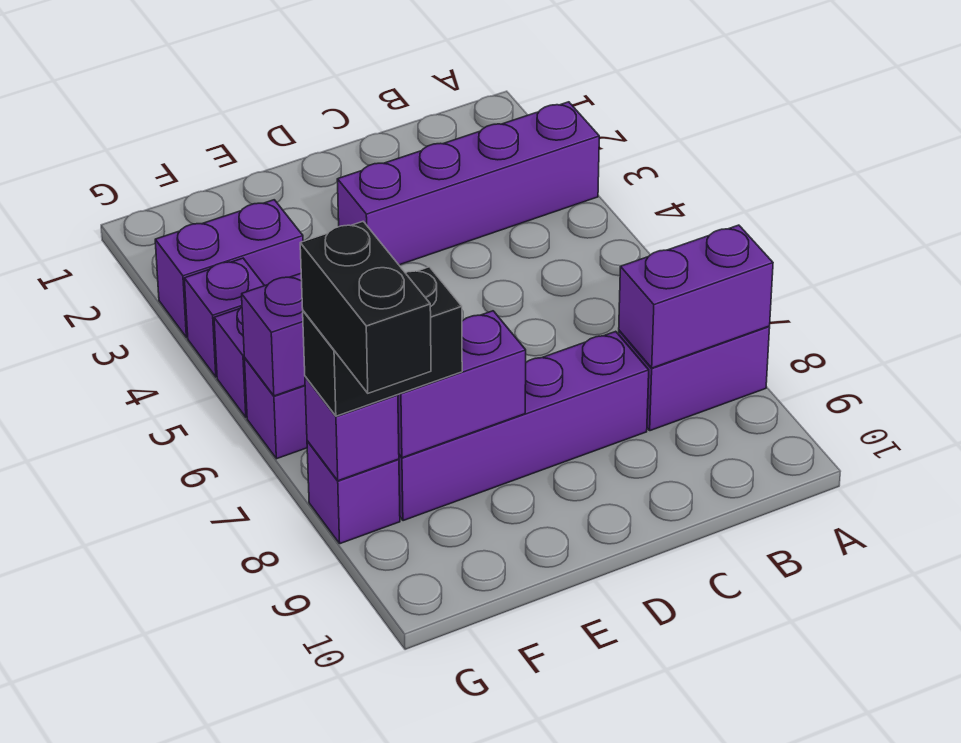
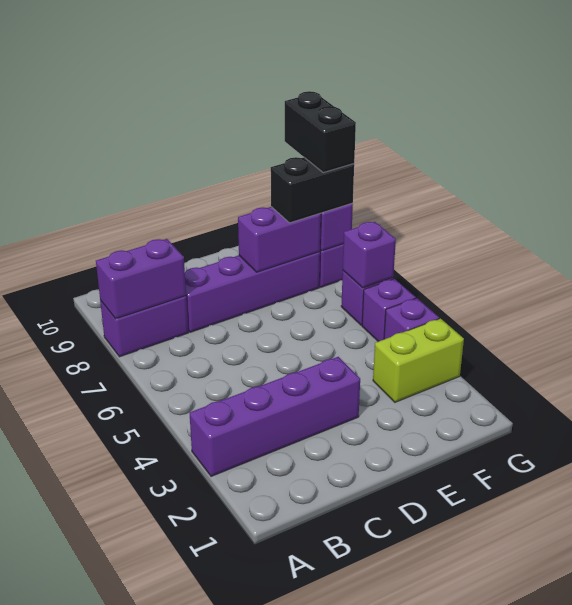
purple brick F3:G3 level 1 -> lime brick F3:G3 level 1

